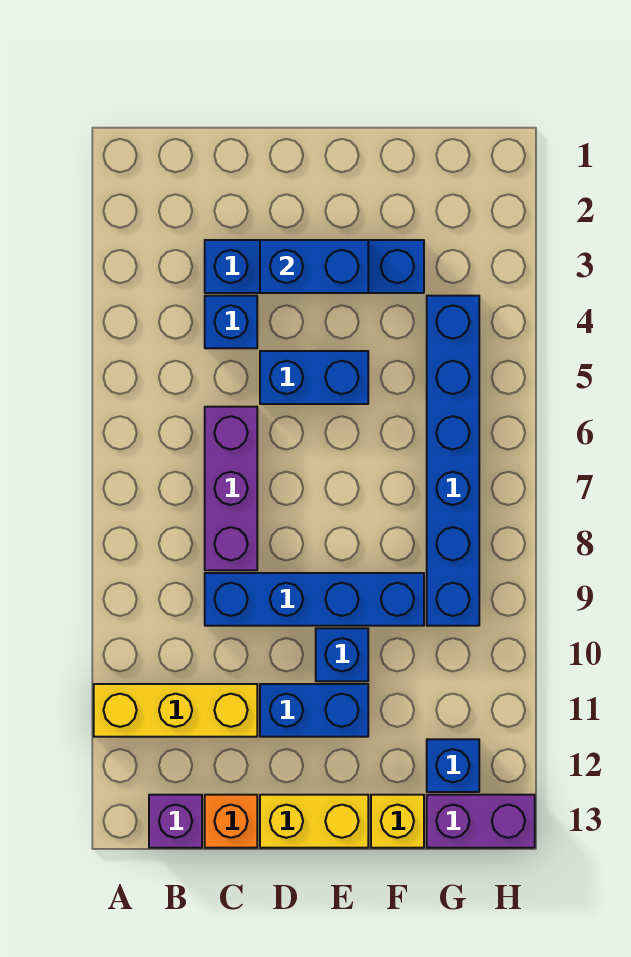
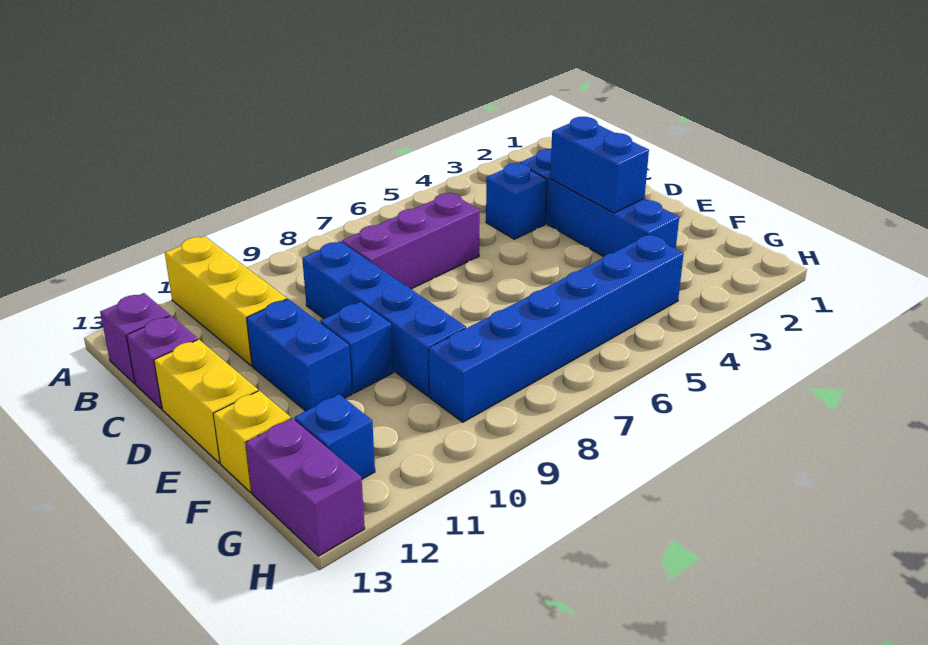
orange brick C13 level 1 -> purple brick C13 level 1
blue brick D5:E5 level 1 -> none

